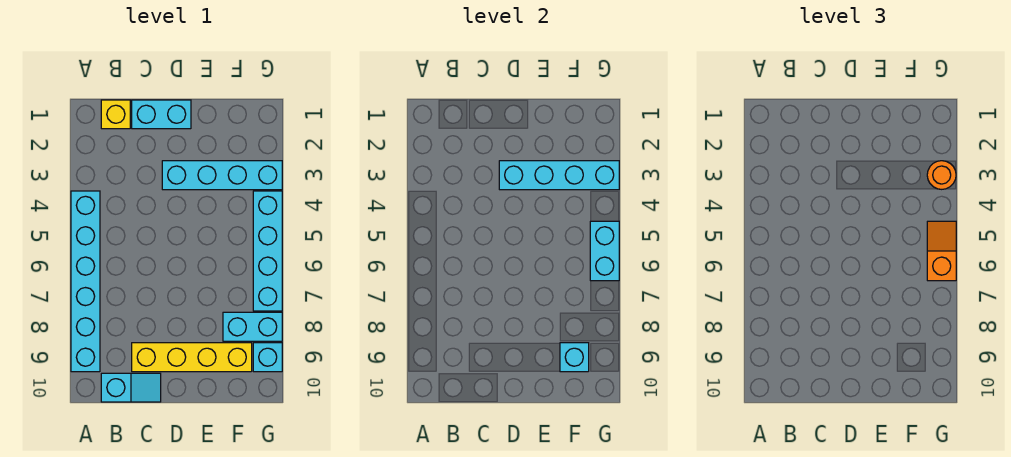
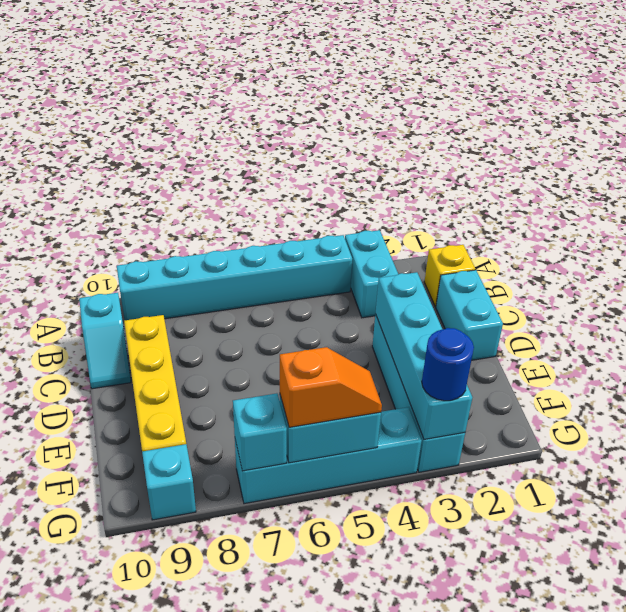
cyan brick F8:G8 level 1 -> cyan brick A3:B3 level 1
cyan brick F9 level 2 -> cyan brick G7 level 2
orange round brick G3 level 3 -> blue round brick G3 level 3

